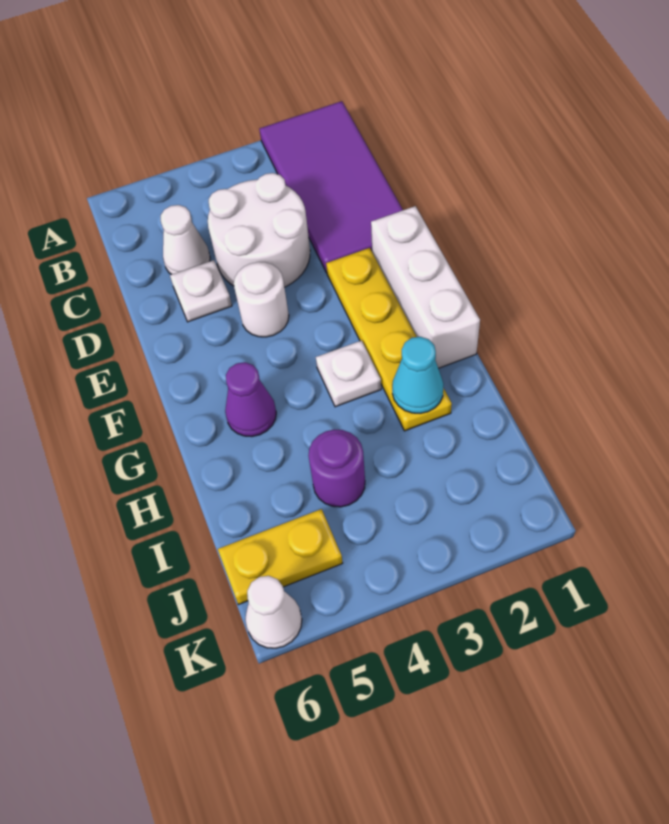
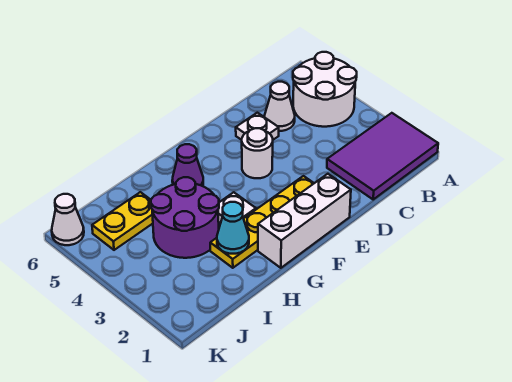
purple tile A1:D2 level 1 -> purple tile A1:C2 level 1
white round brick C3:D4 level 1 -> white round brick A4:B5 level 1
purple round brick I4 level 1 -> purple round brick H3:I4 level 1
yellow plate J5:J6 level 1 -> yellow plate I5:J5 level 1

